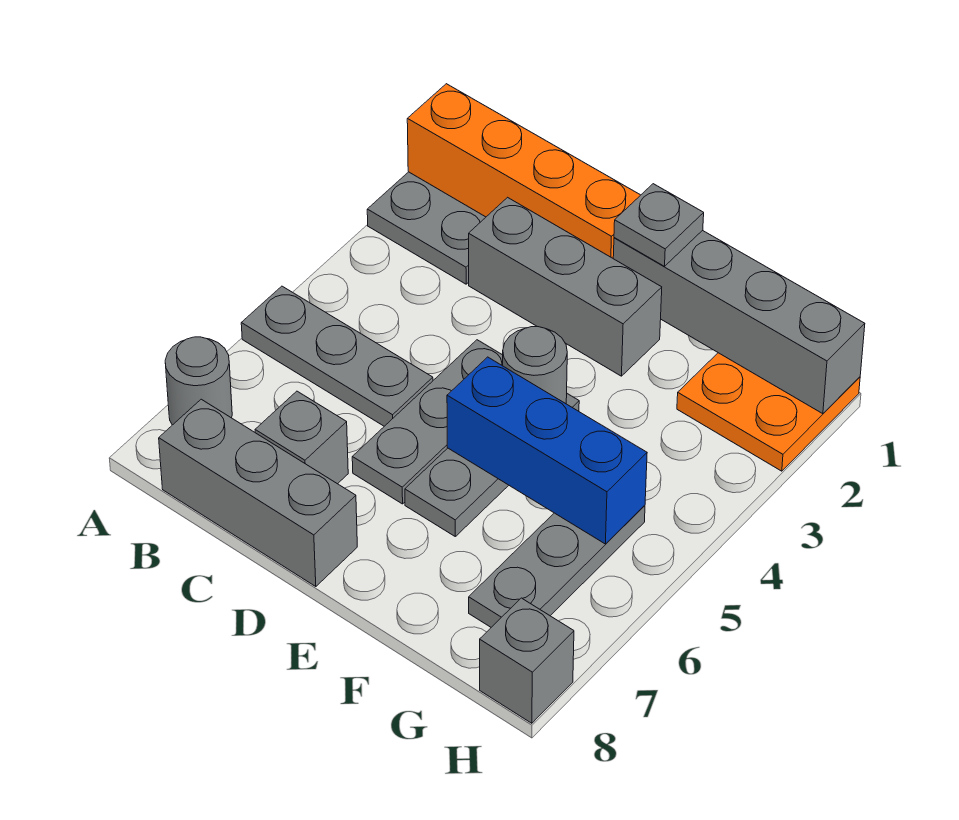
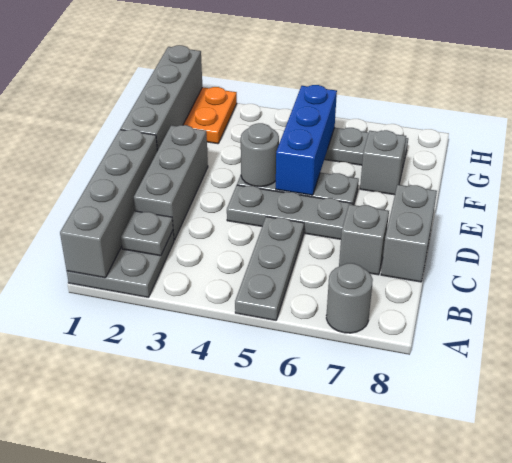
orange brick A1:D1 level 2 -> grey brick A1:D1 level 2
grey brick B8:D8 level 1 -> grey brick C8:D8 level 1
grey plate E1 level 3 -> grey plate B2 level 2
grey brick H8 level 1 -> grey brick F7 level 1

